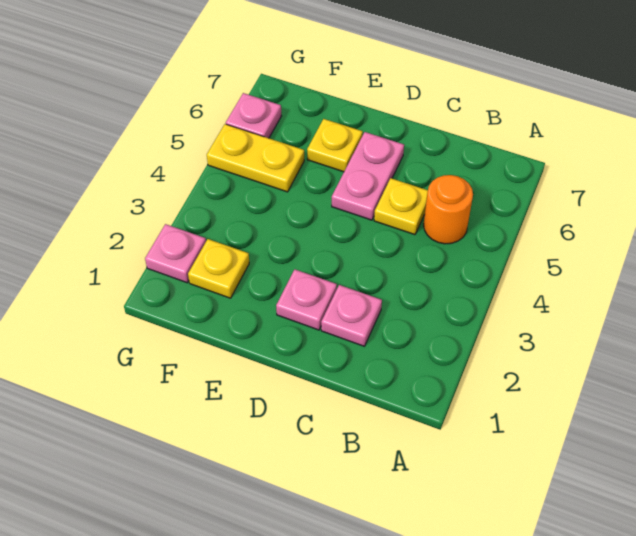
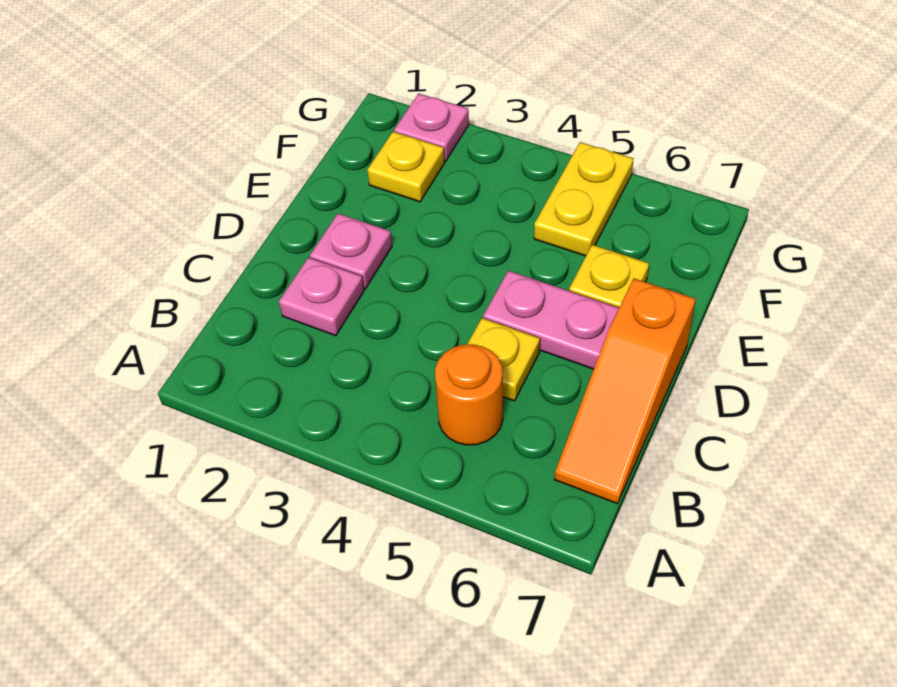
none -> orange slope B7:D7 level 1 top D
pink plate G6 level 1 -> none

